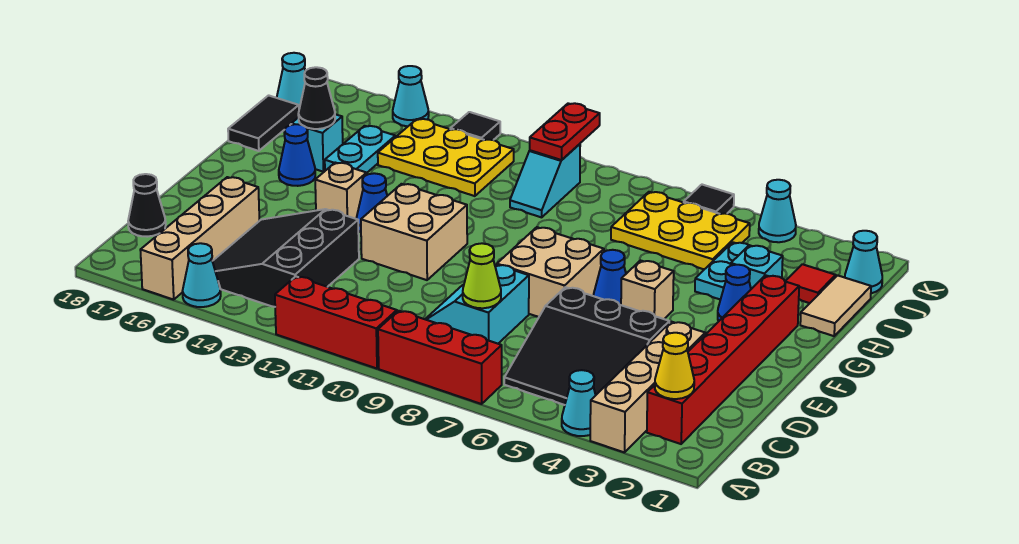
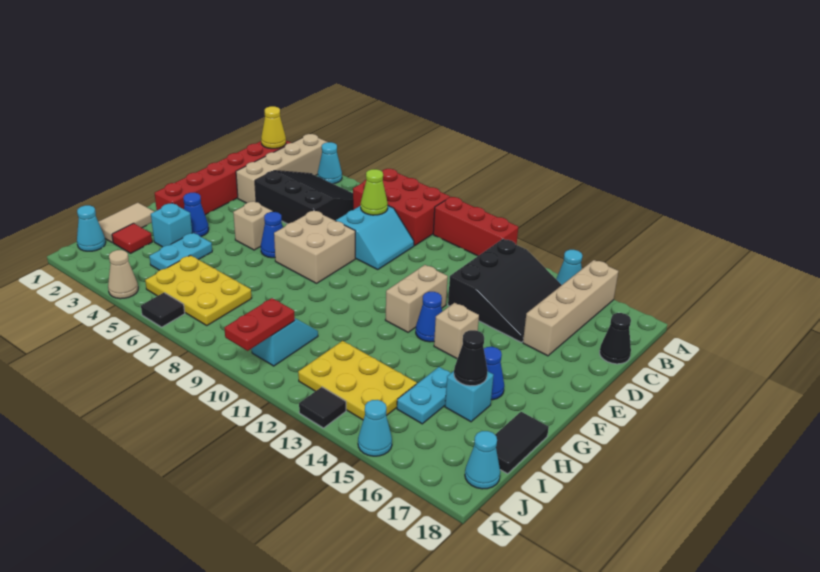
red brick A7:A9 level 1 -> red brick A7:B9 level 1
tan brick E11:F12 level 1 -> tan brick E12:F12 level 1
cyan cone K4 level 1 -> tan cone K4 level 1

